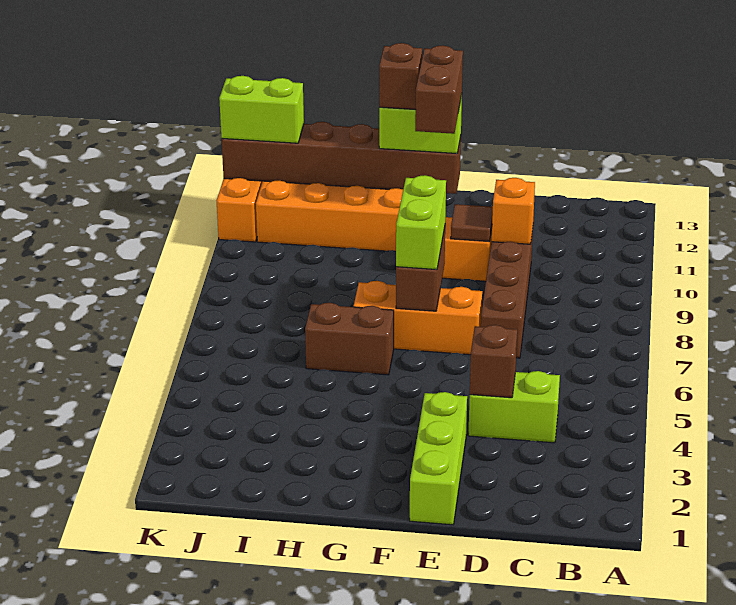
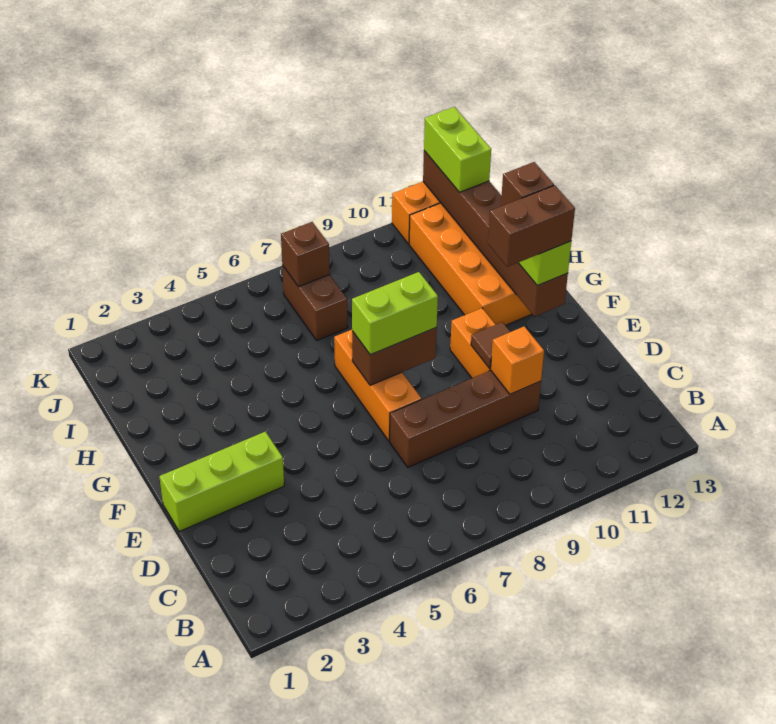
lime brick C4:D4 level 1 -> none
brown brick D4 level 2 -> brown brick J7 level 2
brown brick G6:H6 level 1 -> brown brick I7:J7 level 1

